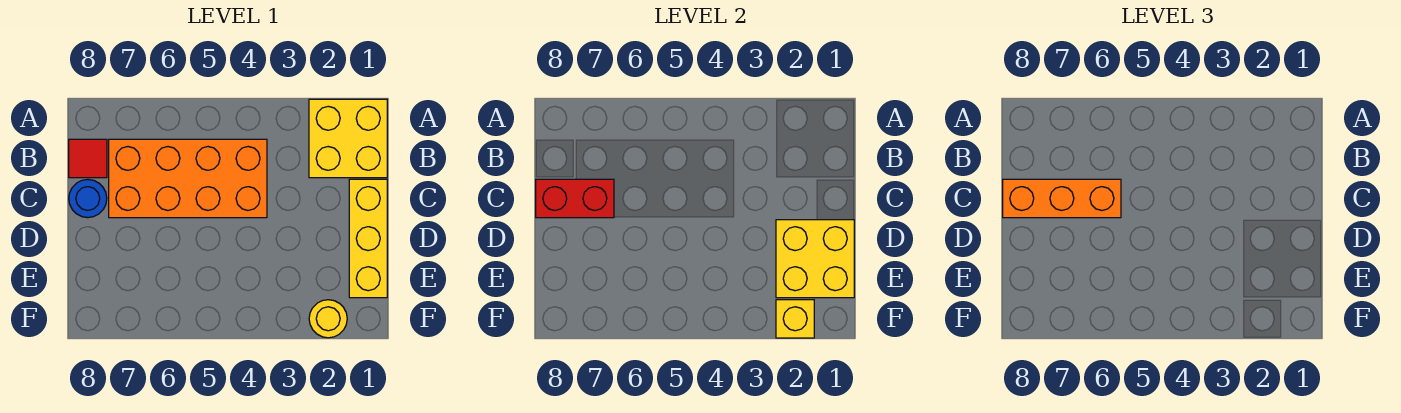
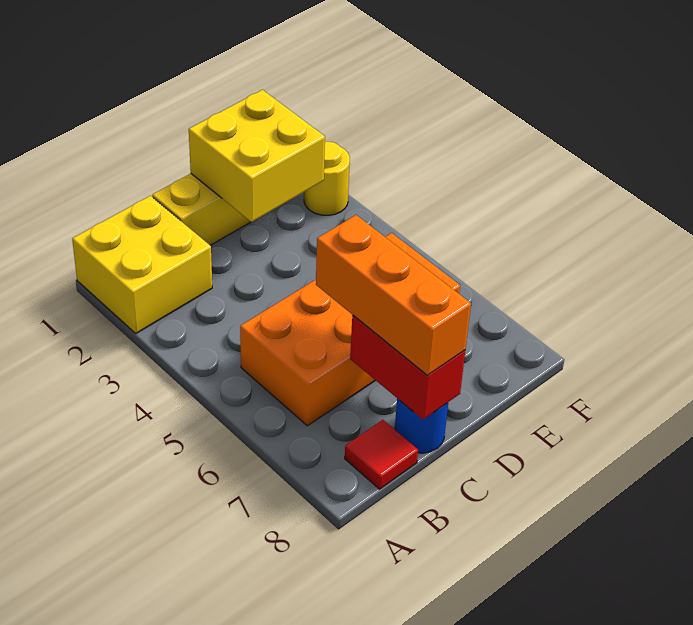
orange brick B4:C7 level 1 -> orange brick B5:E6 level 1
yellow brick F2 level 2 -> none

